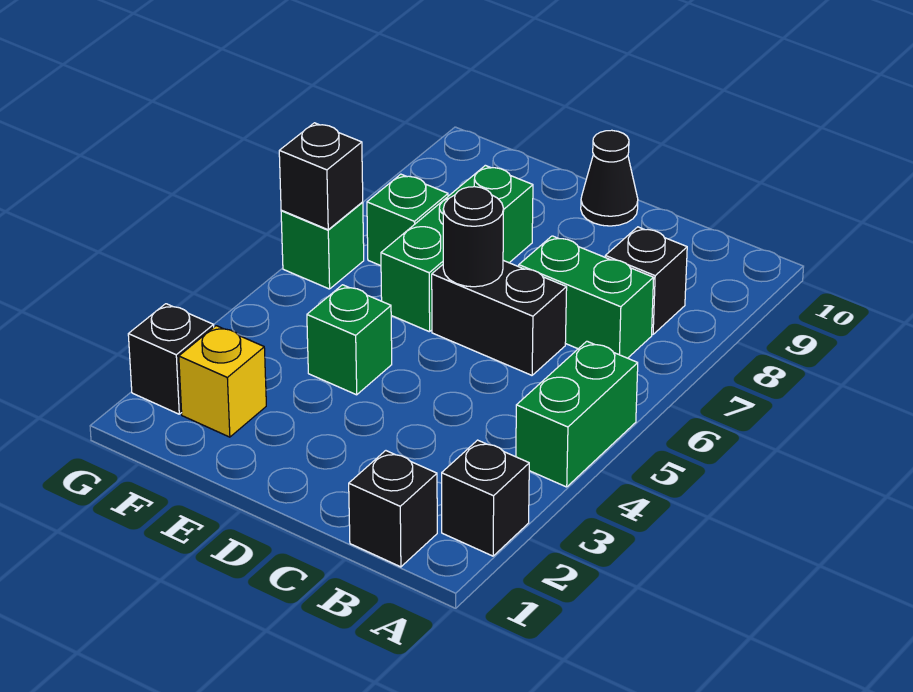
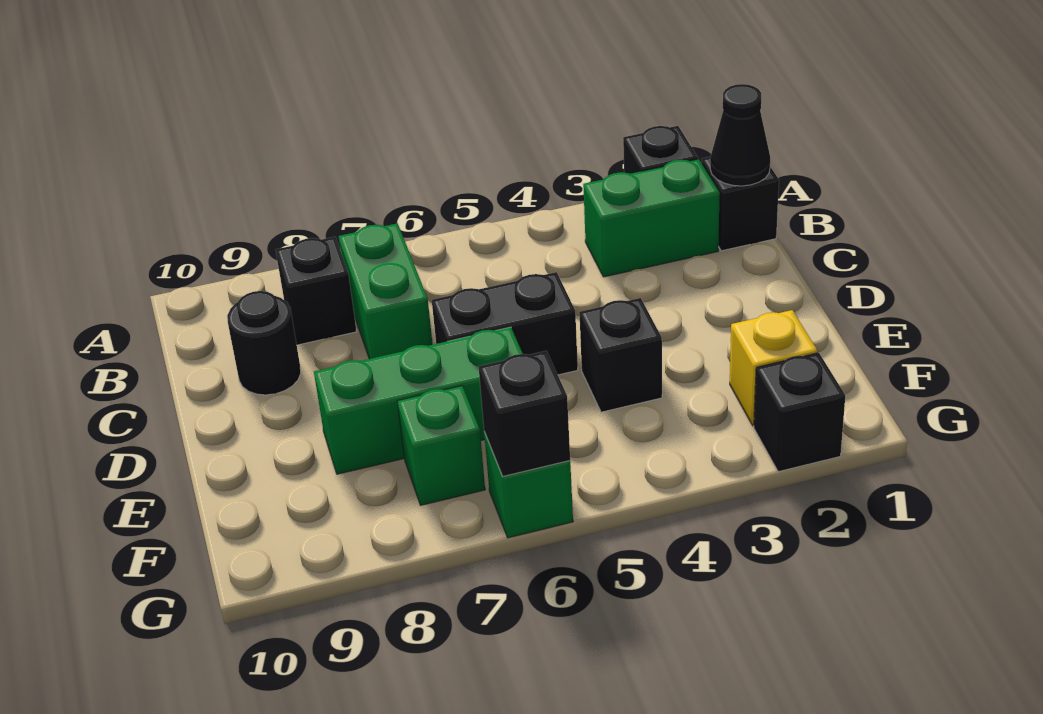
green brick A4:A5 level 1 -> green brick B2:B3 level 1
black brick C6:D6 level 1 -> black brick D5:D6 level 1
black round brick D6 level 2 -> black round brick C9 level 1
black cone D10 level 1 -> black cone B1 level 2
green brick E4 level 1 -> black brick E4 level 1

